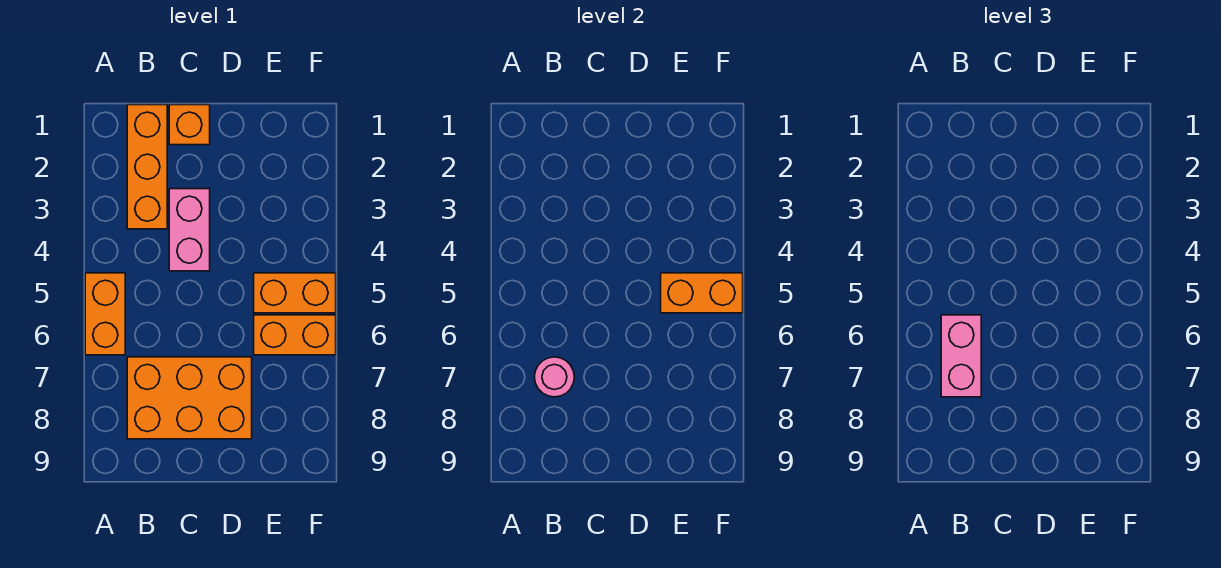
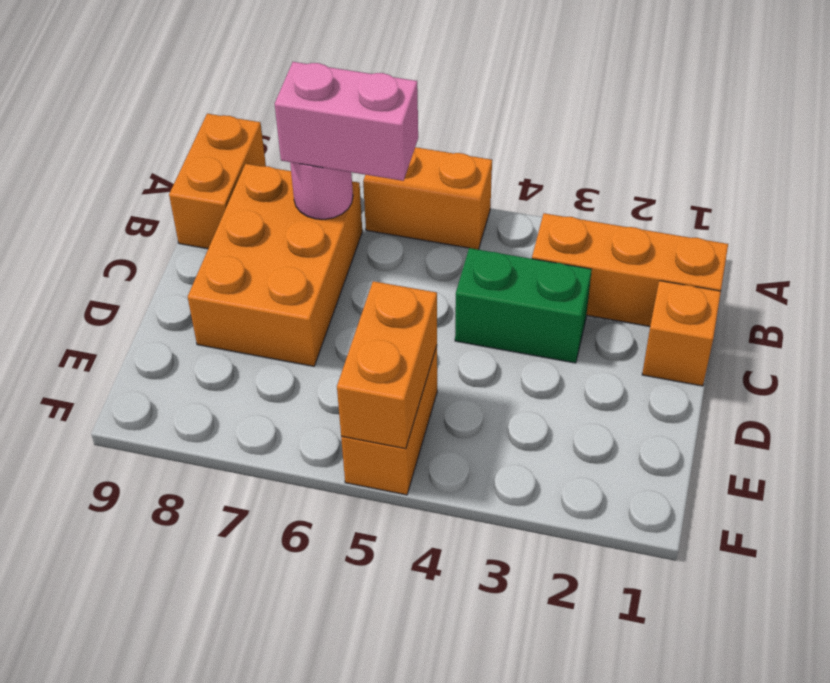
pink brick C3:C4 level 1 -> green brick C3:C4 level 1
orange brick E6:F6 level 1 -> orange brick A9:B9 level 1

